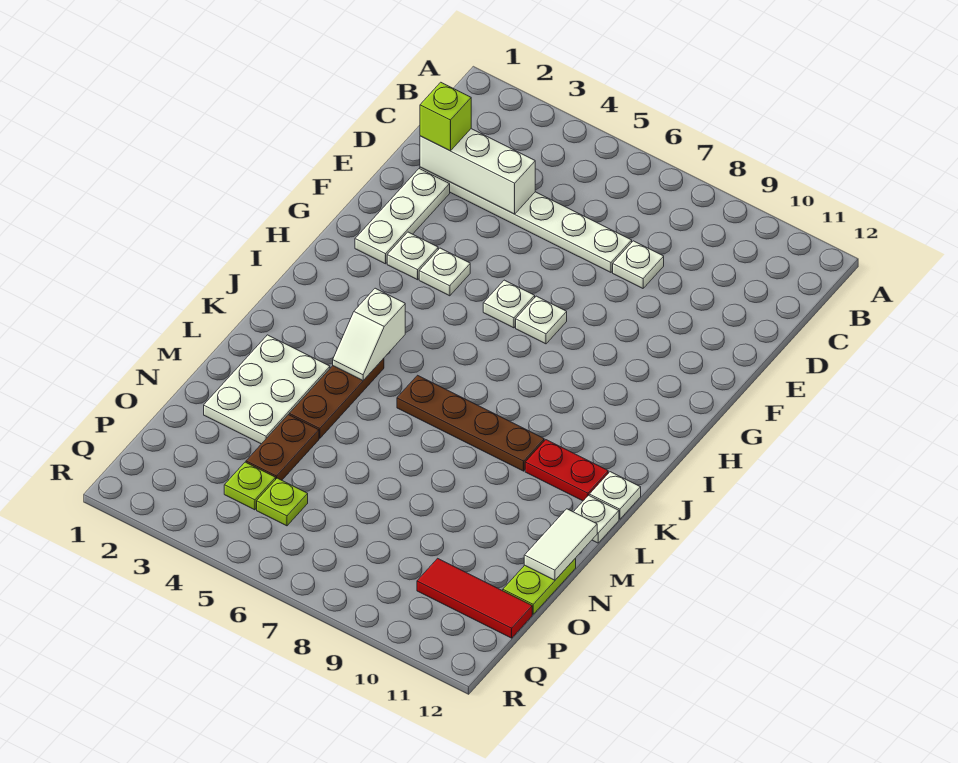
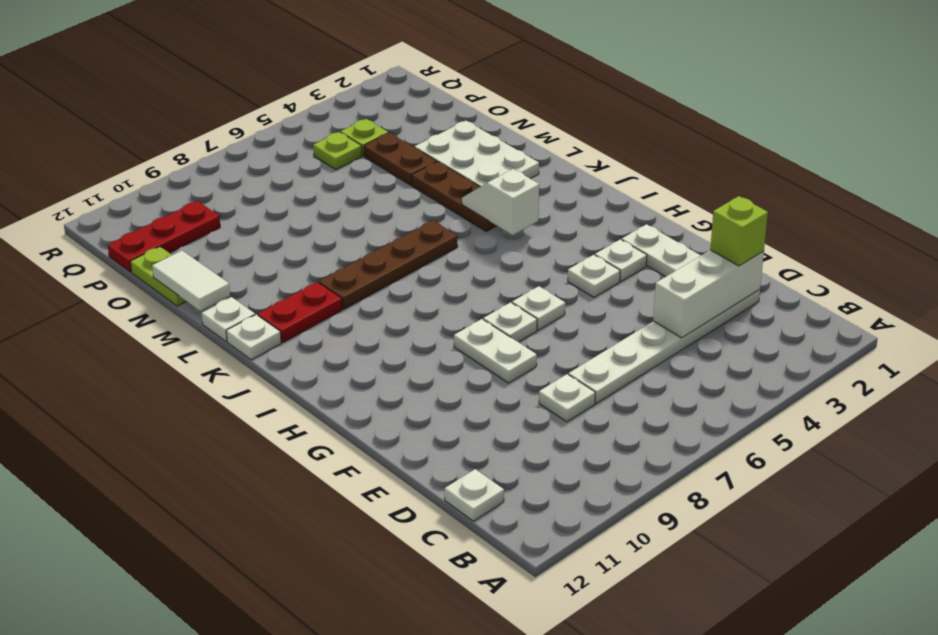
none -> white plate C12 level 1
none -> white plate F8:G8 level 1
red tile P10:P12 level 1 -> red plate P10:P12 level 1

